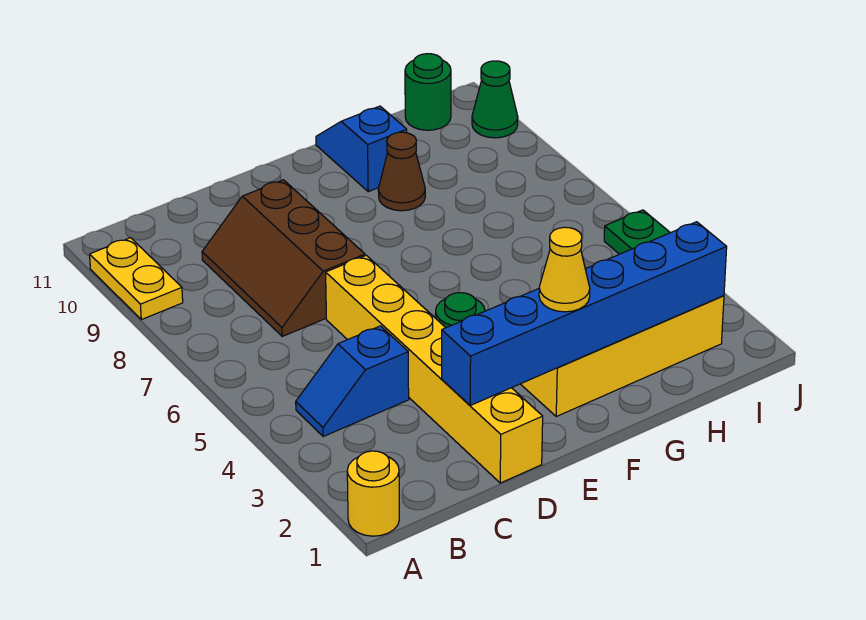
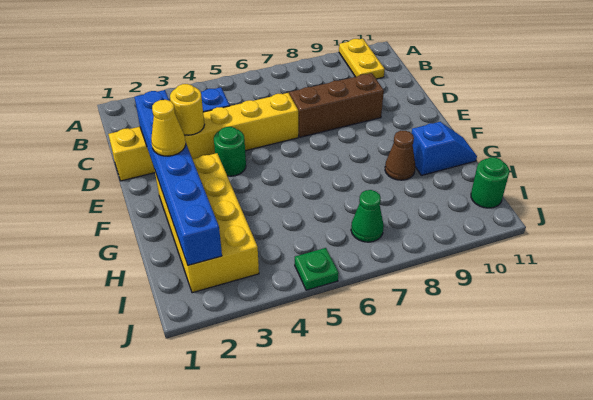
yellow round brick A1 level 1 -> yellow round brick D3 level 2
yellow plate A9:A10 level 1 -> yellow plate A10:B10 level 1
green cone J10 level 1 -> green cone I7 level 1

